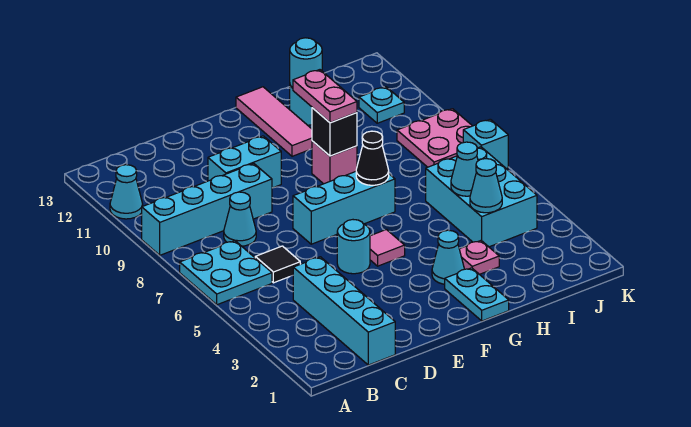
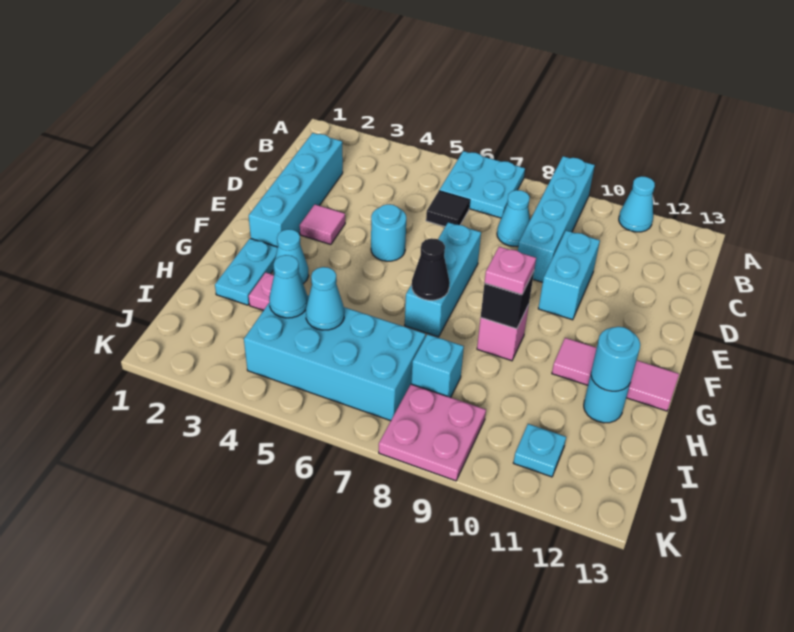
cyan brick C1:C4 level 1 -> cyan brick C2:F2 level 1
pink tile F5 level 1 -> pink tile E3 level 1
cyan plate G1:G2 level 1 -> cyan plate G2:H2 level 1
pink plate G9:G10 level 3 -> pink plate G9 level 3
cyan brick I4:J6 level 1 -> cyan brick I4:J7 level 1
cyan brick K7 level 1 -> cyan brick I8 level 1

